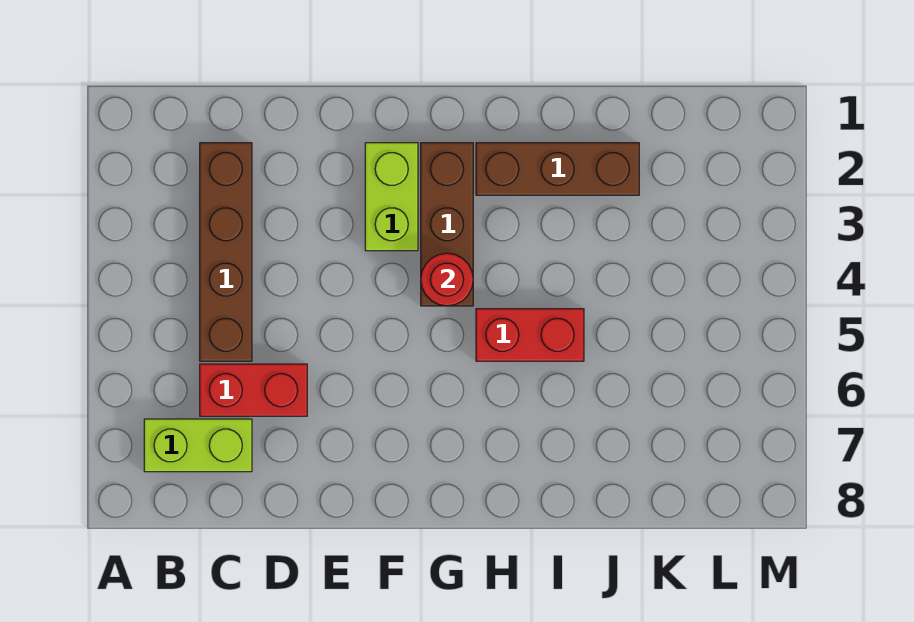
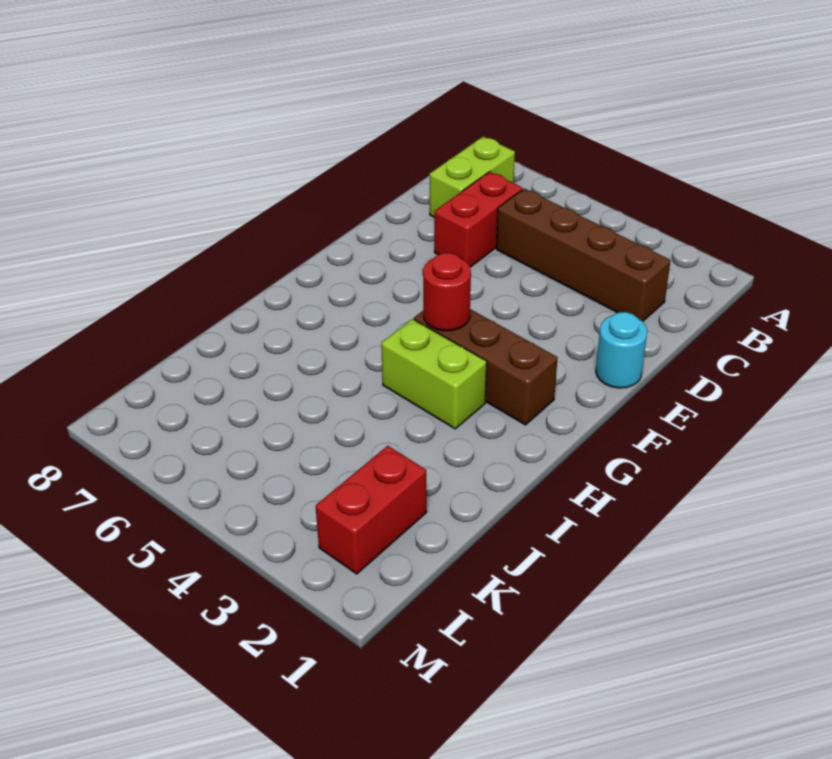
none -> cyan round brick E1 level 1
lime brick F2:F3 level 1 -> lime brick H3:H4 level 1
brown brick H2:J2 level 1 -> none
red brick H5:I5 level 1 -> red brick K2:L2 level 1

